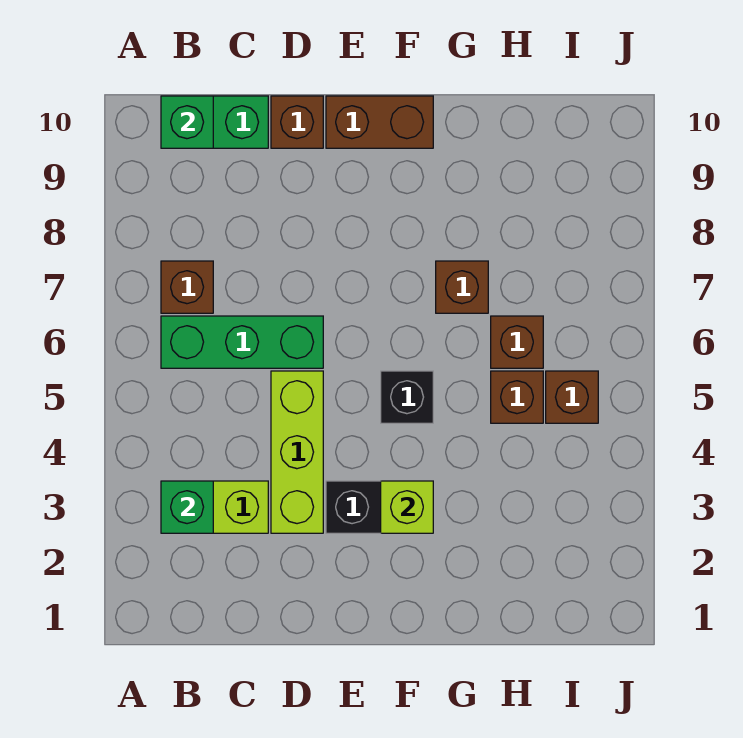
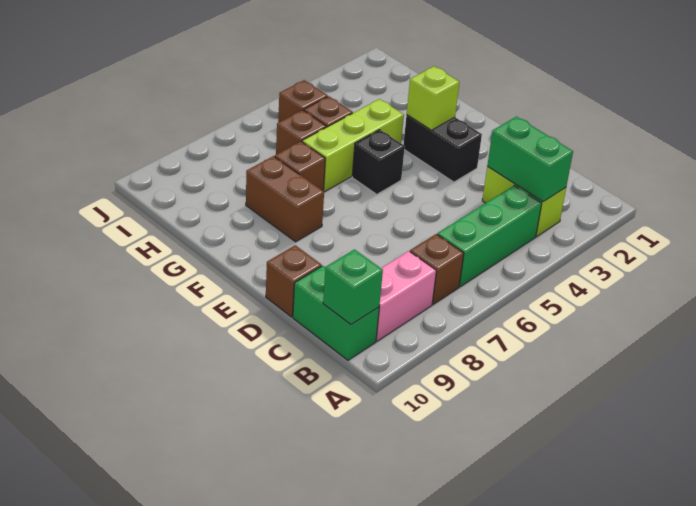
green brick B3 level 2 -> green brick B3:C3 level 2
green brick B6:D6 level 1 -> green brick B4:B6 level 1
none -> pink brick B8:B9 level 1
lime brick D3:D5 level 1 -> lime brick G4:G6 level 1
brown brick E10:F10 level 1 -> brown brick F8:G8 level 1

